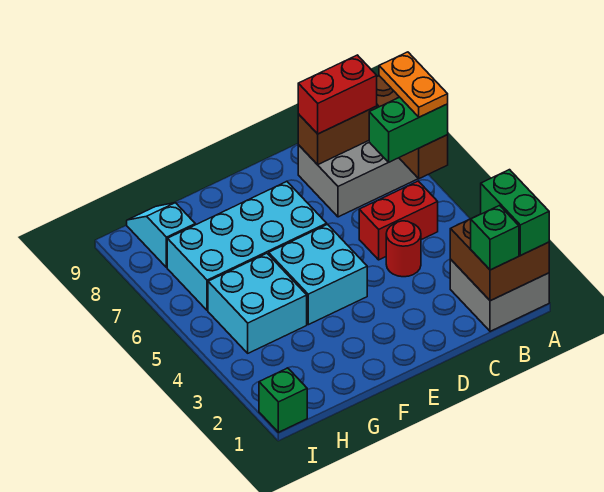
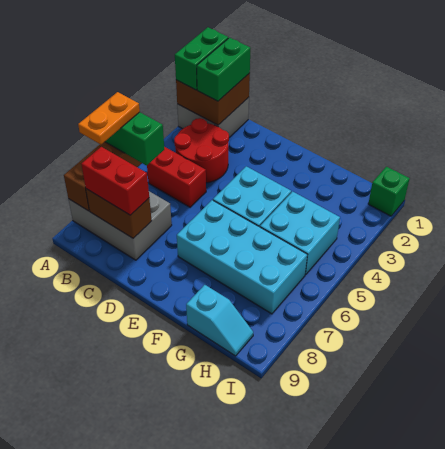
green brick B1 level 3 -> green brick B1:B2 level 3
red round brick C4 level 1 -> red round brick B3:C4 level 1
cyan slope H8:H9 level 1 top 8 -> cyan slope G9:H9 level 1 top G

